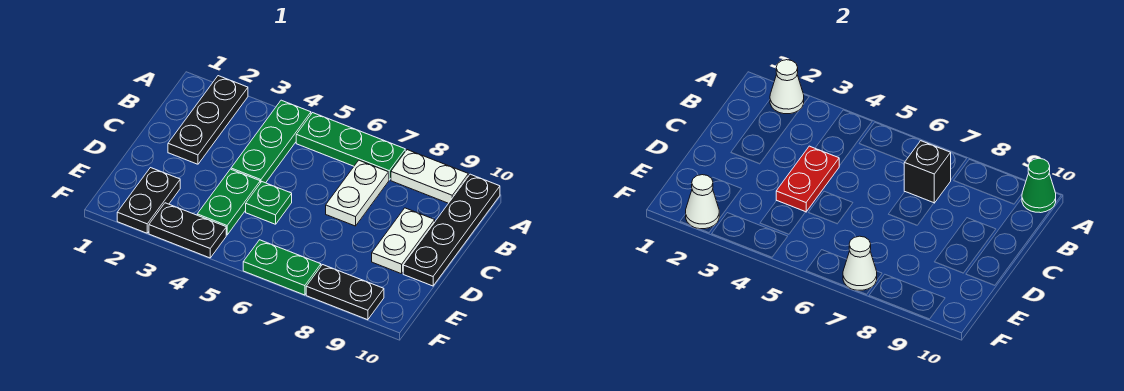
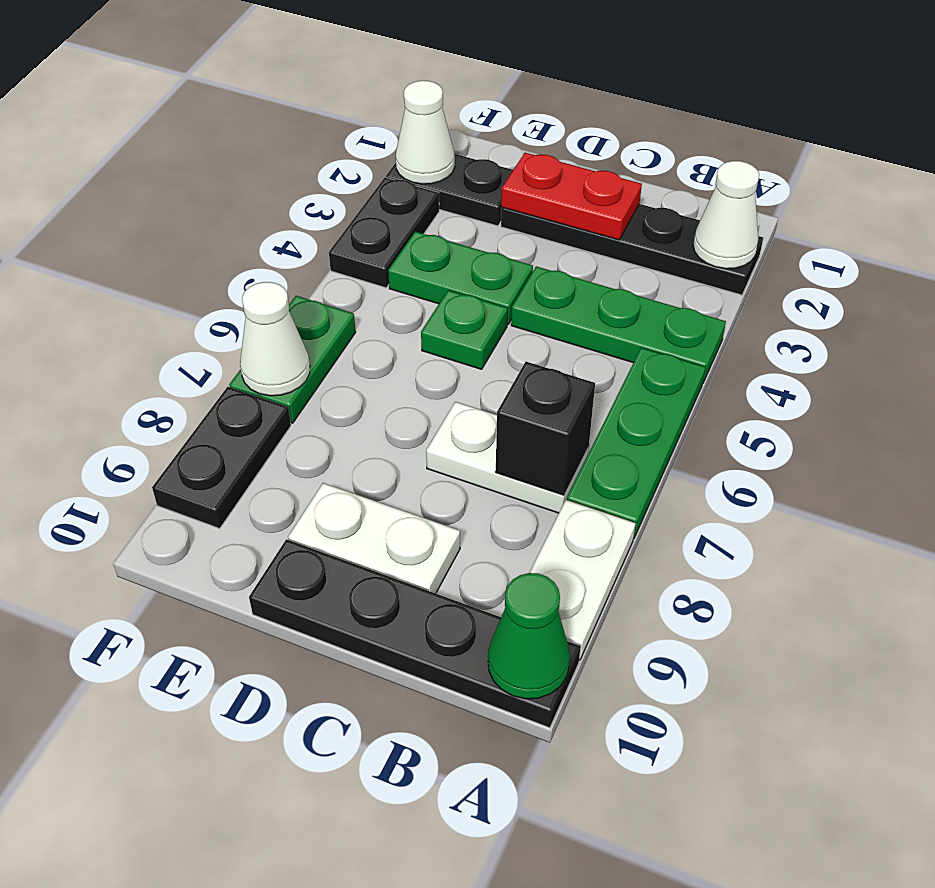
black plate A2:C2 level 1 -> black plate A2:D2 level 1
red plate C4:D4 level 2 -> red plate C2:D2 level 2

